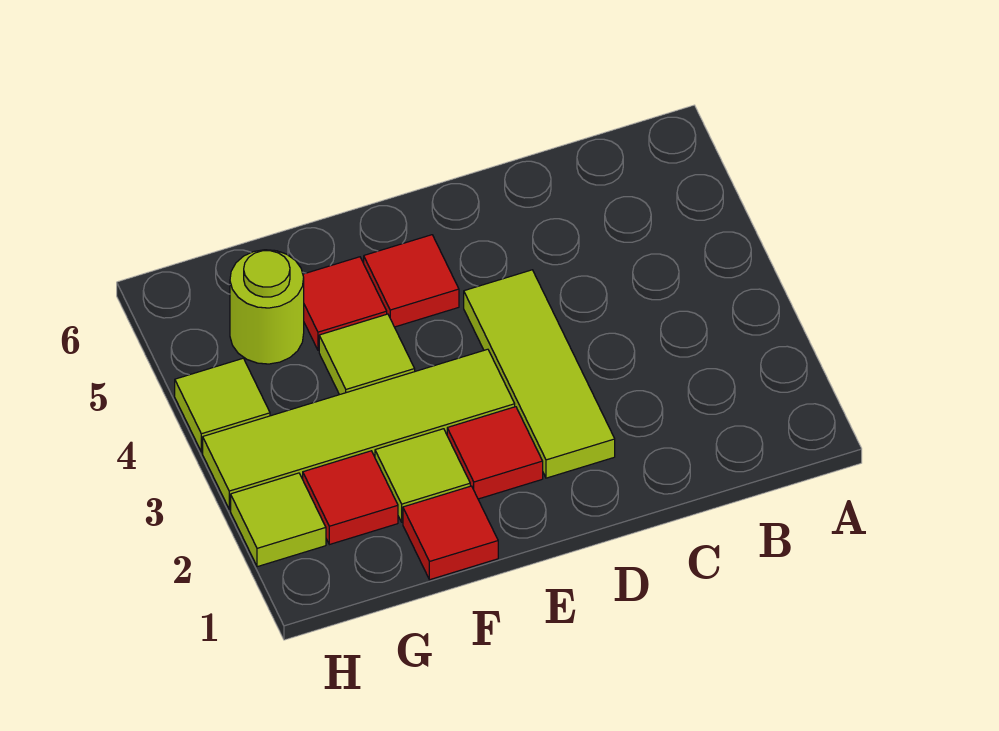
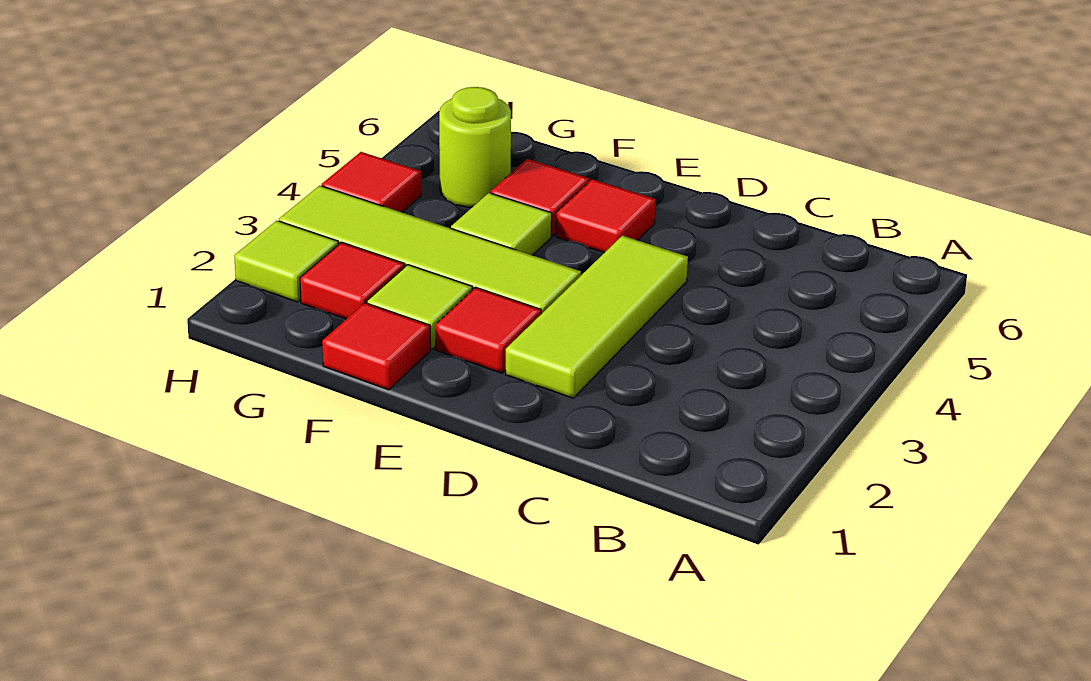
lime tile H4 level 1 -> red tile H4 level 1

